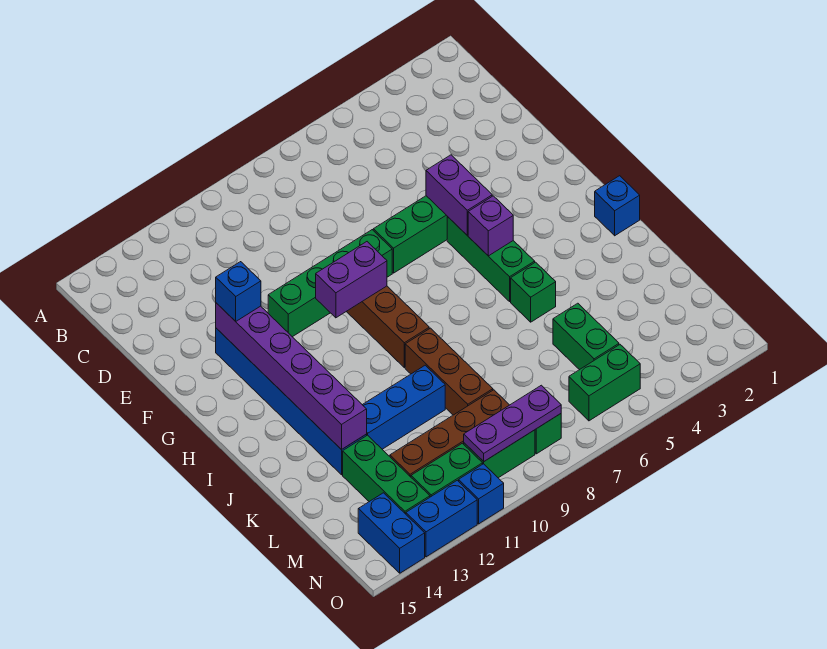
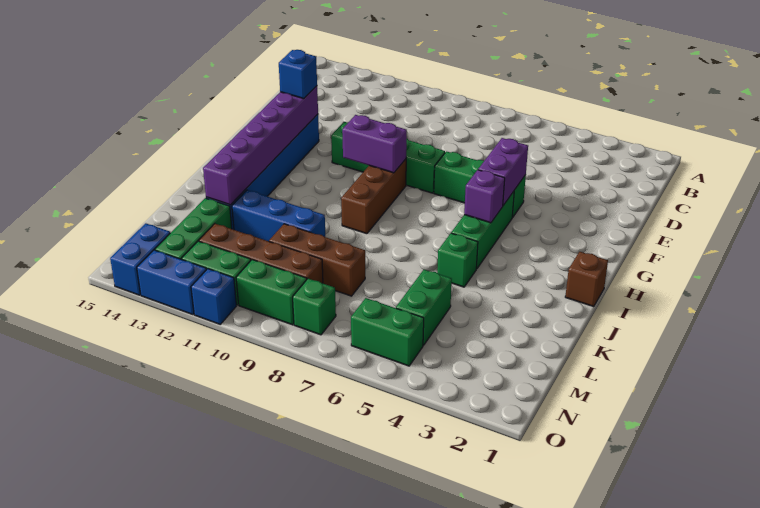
blue brick I1 level 1 -> brown brick I1 level 1
brown brick J9:L9 level 1 -> brown brick L8:L10 level 1
purple plate N8:N10 level 2 -> none

